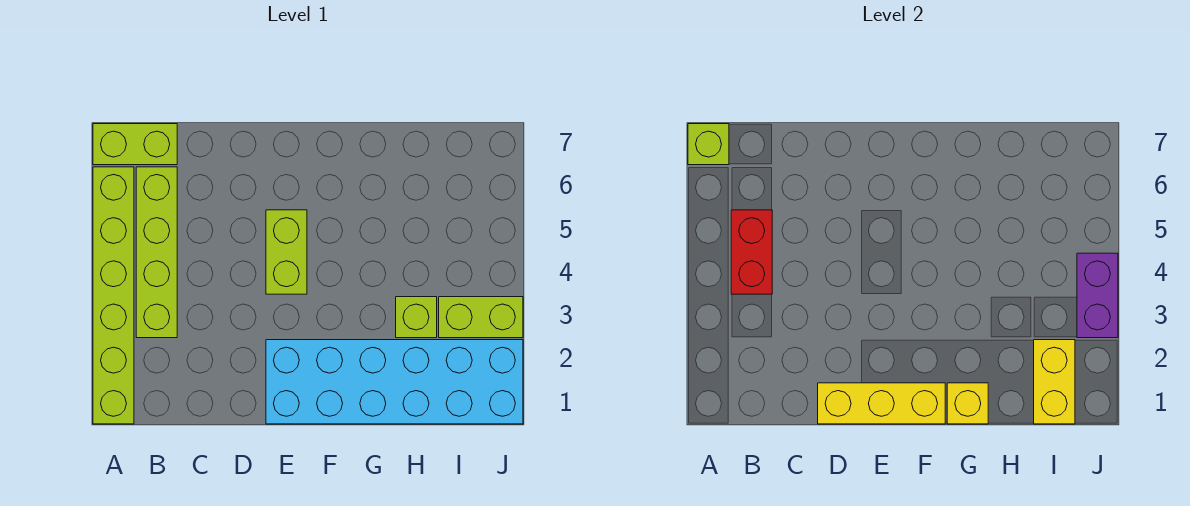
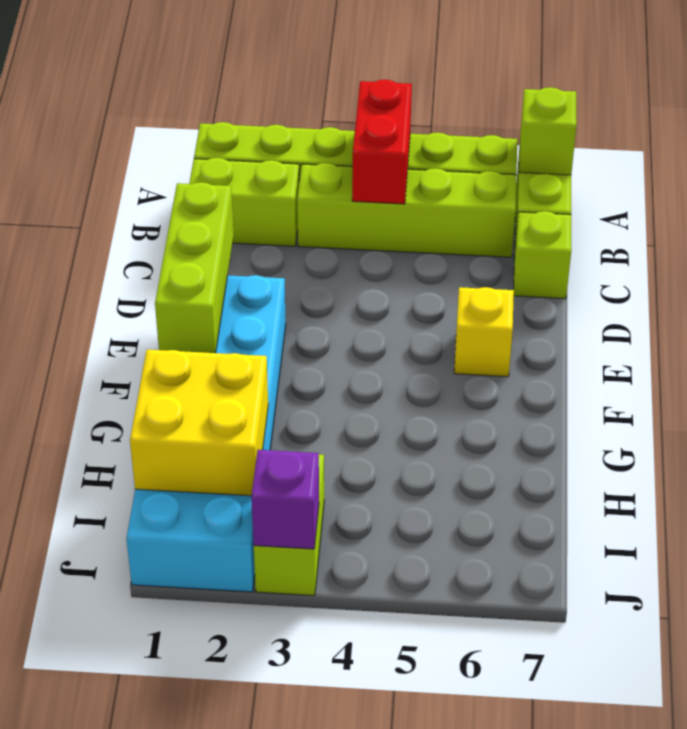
red brick B4:B5 level 2 -> red brick A4:B4 level 2
yellow brick D1:F1 level 2 -> lime brick D1:F1 level 2
lime brick E4:E5 level 1 -> lime brick B1:B2 level 1
yellow brick G1 level 2 -> yellow brick E6 level 1
lime brick H3 level 1 -> lime brick C7 level 1
yellow brick I1:I2 level 2 -> yellow brick H1:I2 level 2
purple brick J3:J4 level 2 -> purple brick J3 level 2

